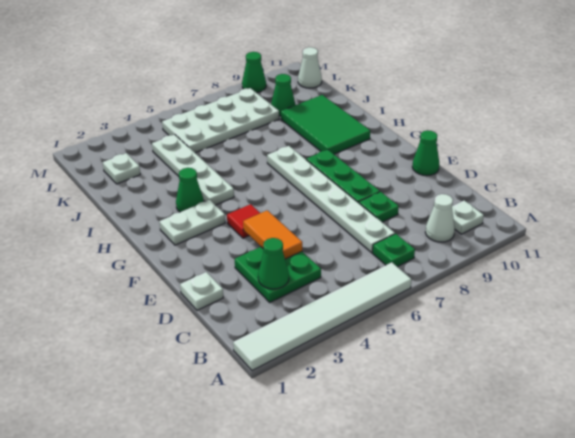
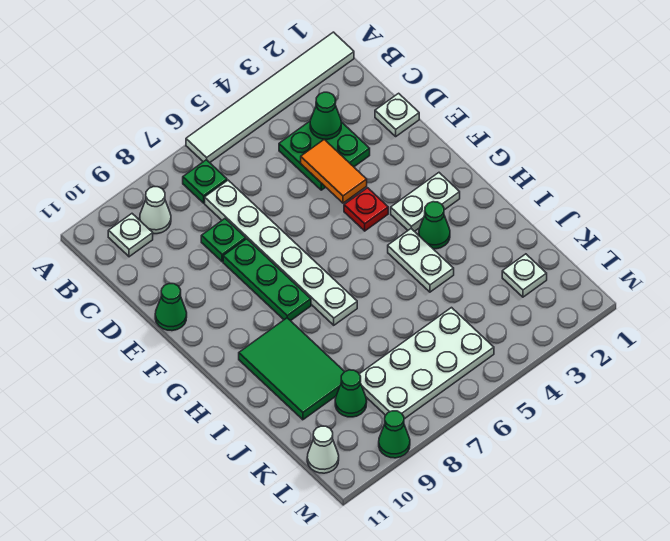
red tile F4 level 1 -> red plate F4 level 1
white plate H4:K4 level 1 -> white plate H4:I4 level 1

